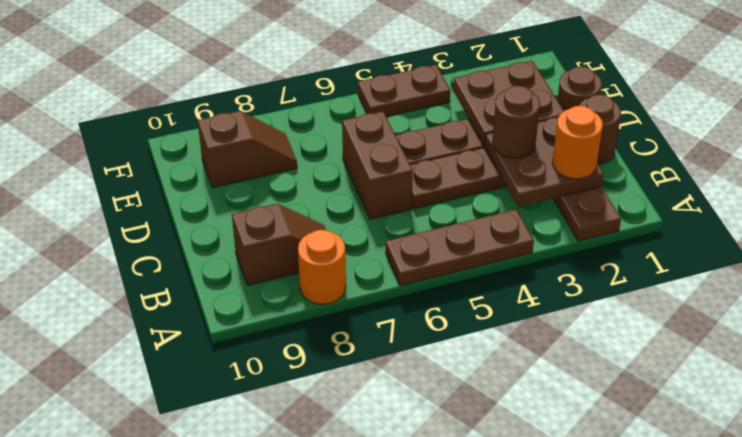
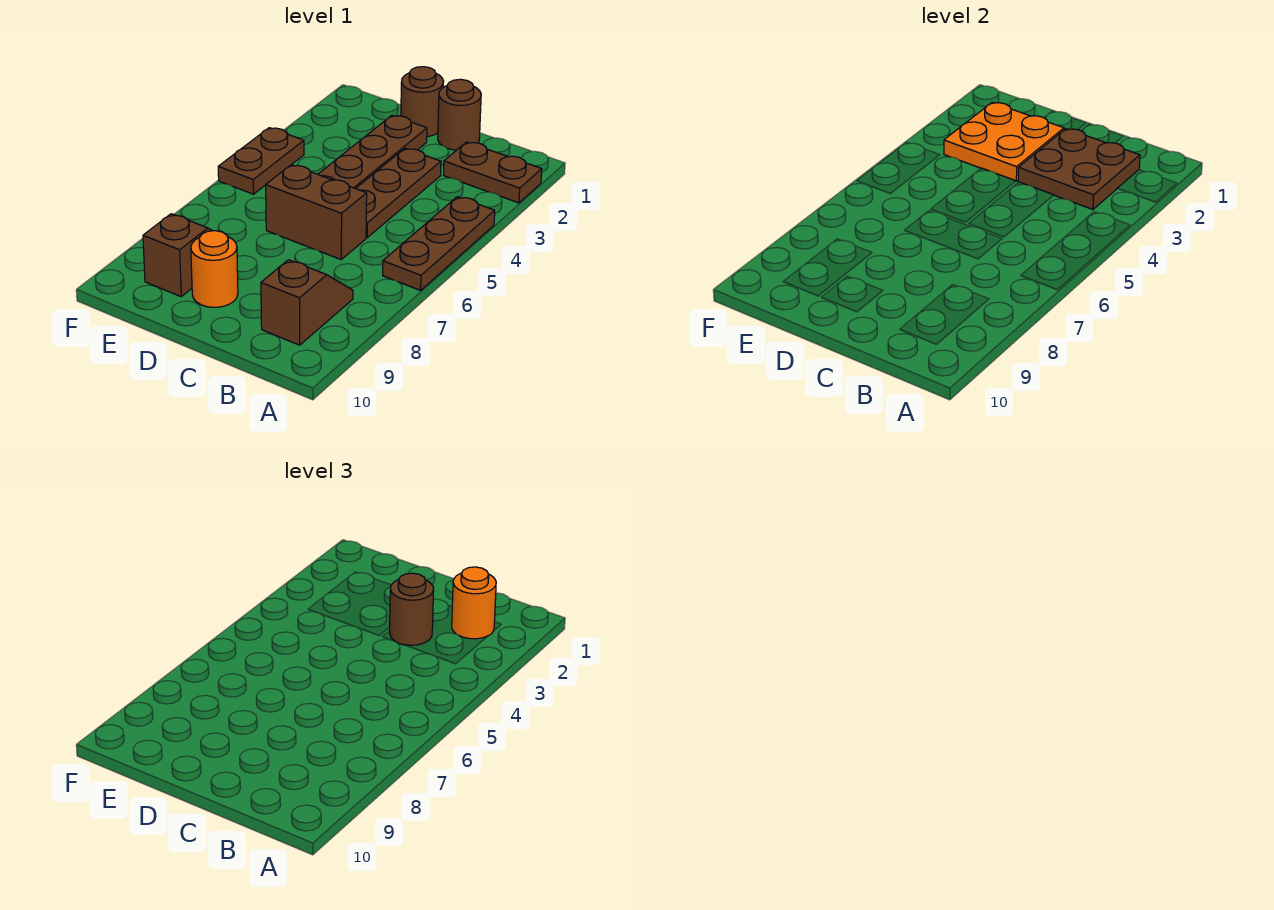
orange round brick A8 level 1 -> orange round brick D9 level 1
brown plate D2:E3 level 2 -> orange plate D2:E3 level 2

